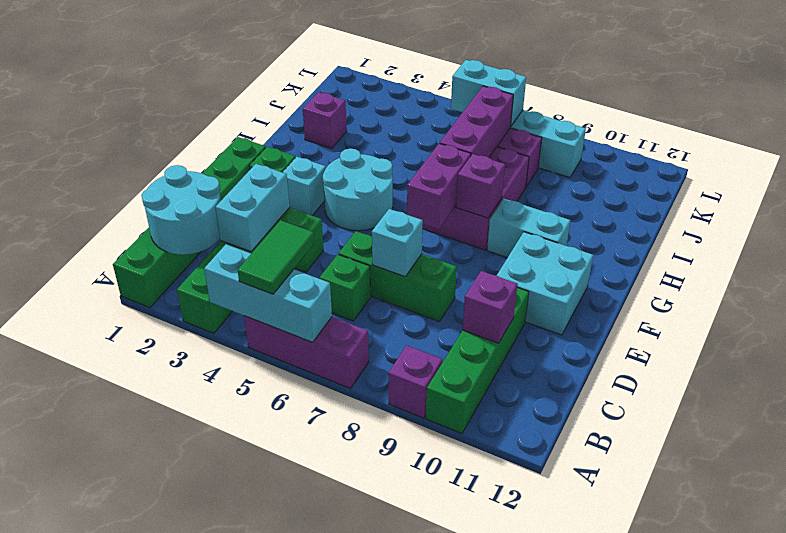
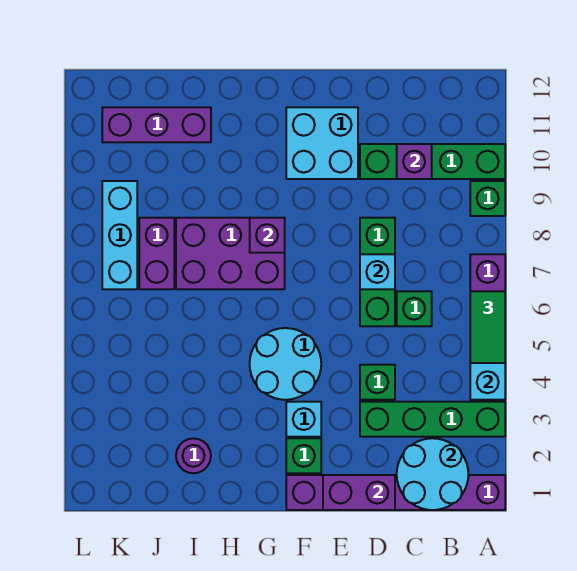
green brick A1:F1 level 1 -> purple brick A1:F1 level 1
green tile A5:B5 level 3 -> green tile A5:A6 level 3
purple brick A9 level 1 -> green brick A9 level 1
cyan brick C3:D3 level 2 -> none
purple brick F7:G7 level 2 -> purple brick D1:E1 level 2
cyan brick G9:G10 level 1 -> none
purple brick H7:J7 level 2 -> purple brick I11:K11 level 1
purple brick I2 level 1 -> purple round brick I2 level 1
cyan brick K6:K7 level 2 -> none

